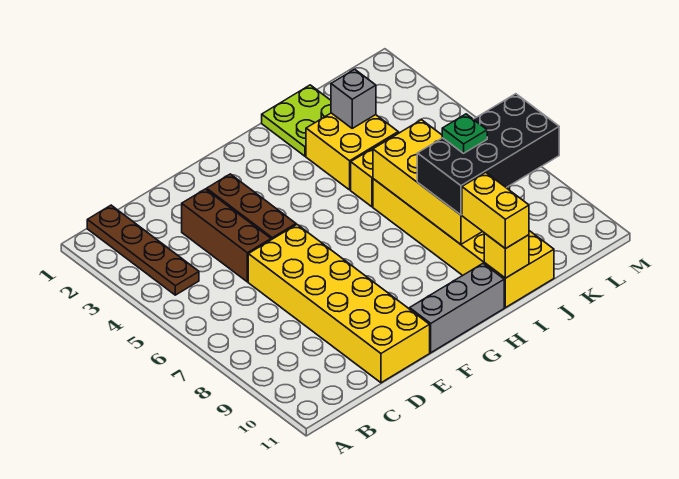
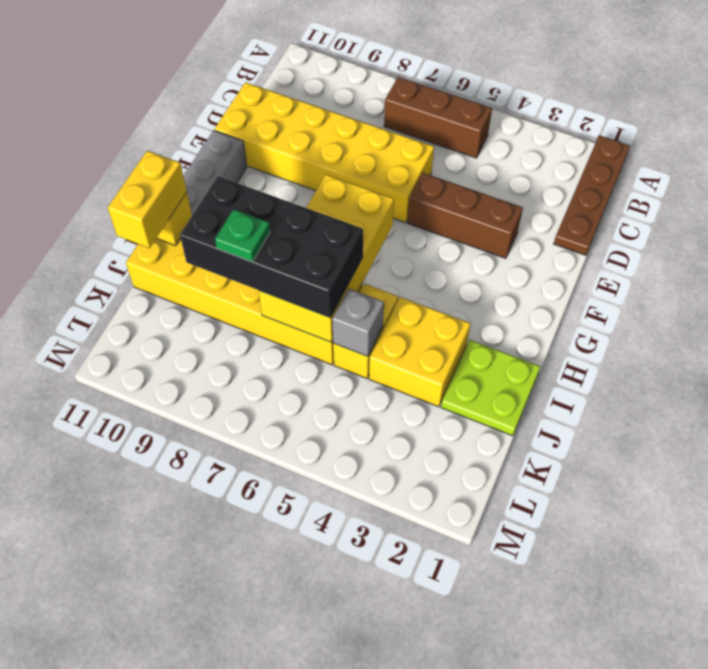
brown plate B1:B4 level 1 -> brown plate A1:D1 level 1
brown brick D3:D5 level 1 -> brown brick B5:B7 level 1
yellow brick I6:J9 level 2 -> yellow brick G6:J7 level 2
black brick I8:L9 level 3 -> black brick I6:J9 level 3
yellow brick I10:I11 level 3 -> yellow brick I11:J11 level 3
grey brick J3 level 2 -> grey brick J5 level 2

